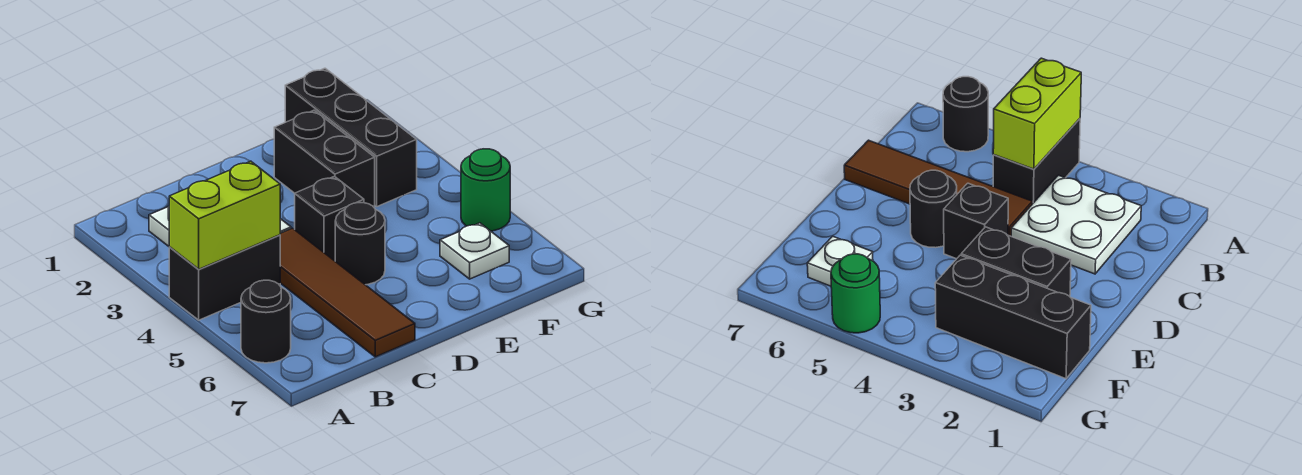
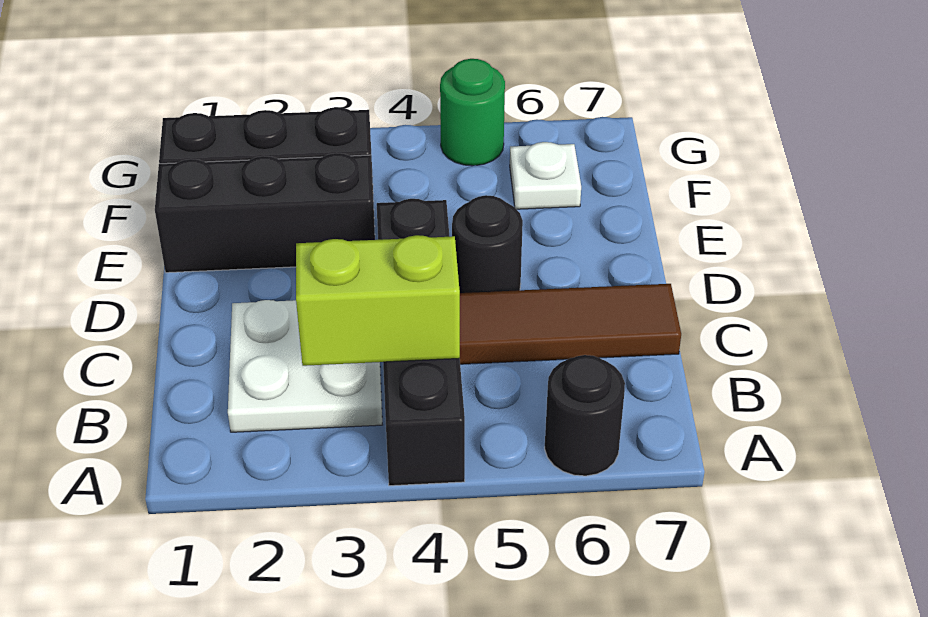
lime brick A4:B4 level 2 -> lime brick B3:B4 level 2
black brick E2:E3 level 1 -> black brick E1:E3 level 1

